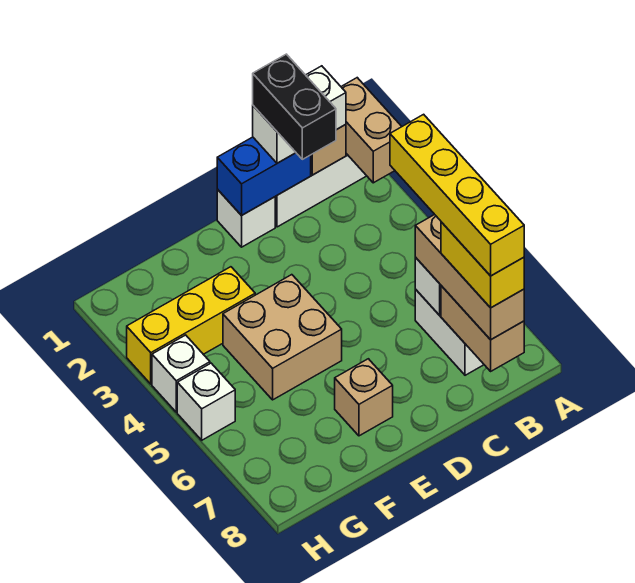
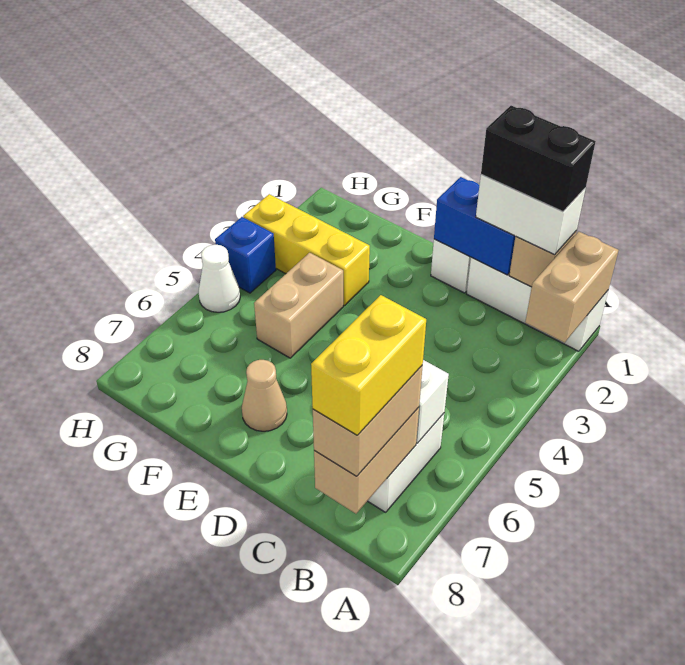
yellow brick B5:B8 level 5 -> none
tan brick B6:B8 level 3 -> tan brick B7:B8 level 3
black brick C1:C2 level 4 -> black brick B1:C1 level 4
tan brick E4:F5 level 1 -> tan brick F4:F5 level 1
tan brick E7 level 1 -> tan cone E7 level 1
white brick H4 level 1 -> blue brick H4 level 1
white brick H5 level 1 -> white cone H5 level 1

